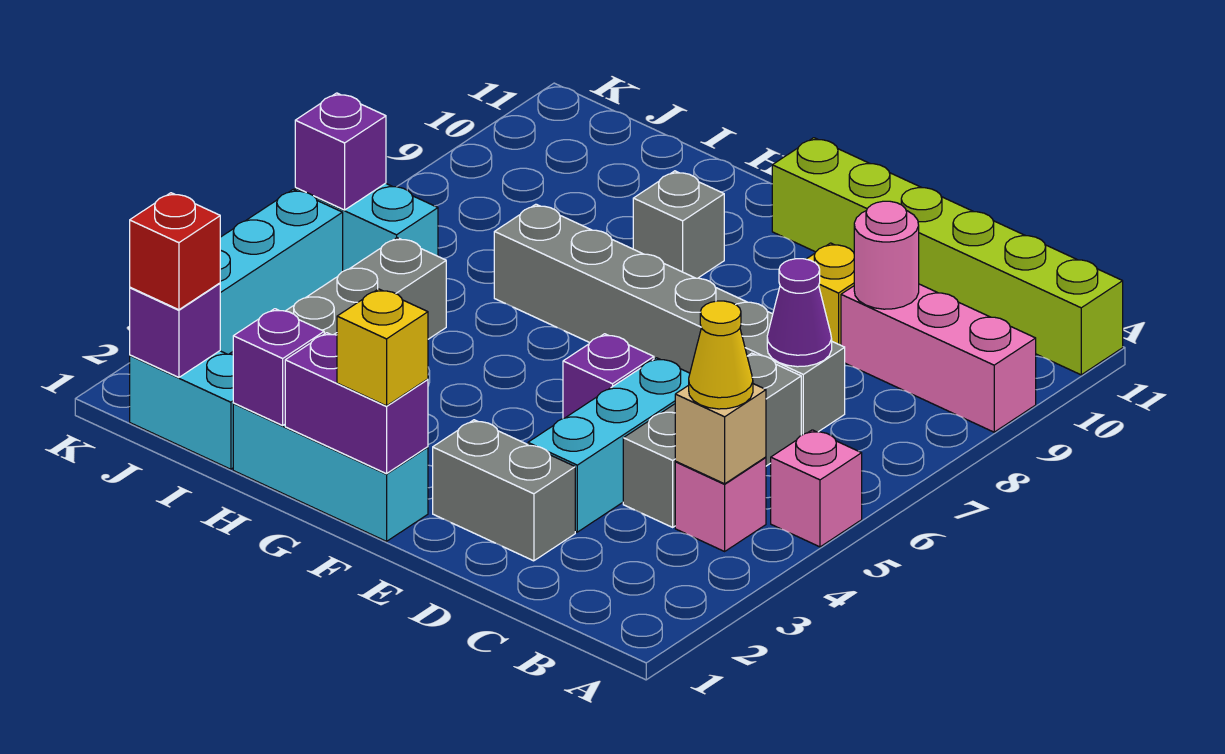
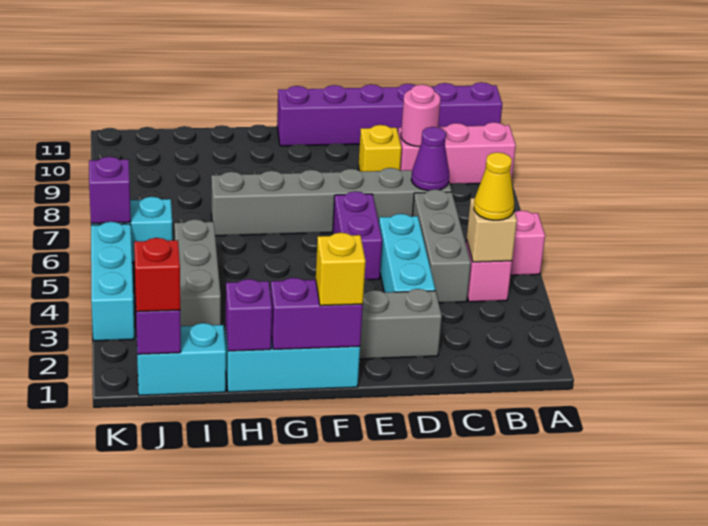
lime brick A11:F11 level 1 -> purple brick A11:F11 level 1
purple brick E5 level 1 -> purple brick E5:E6 level 1
grey brick G9 level 1 -> none

